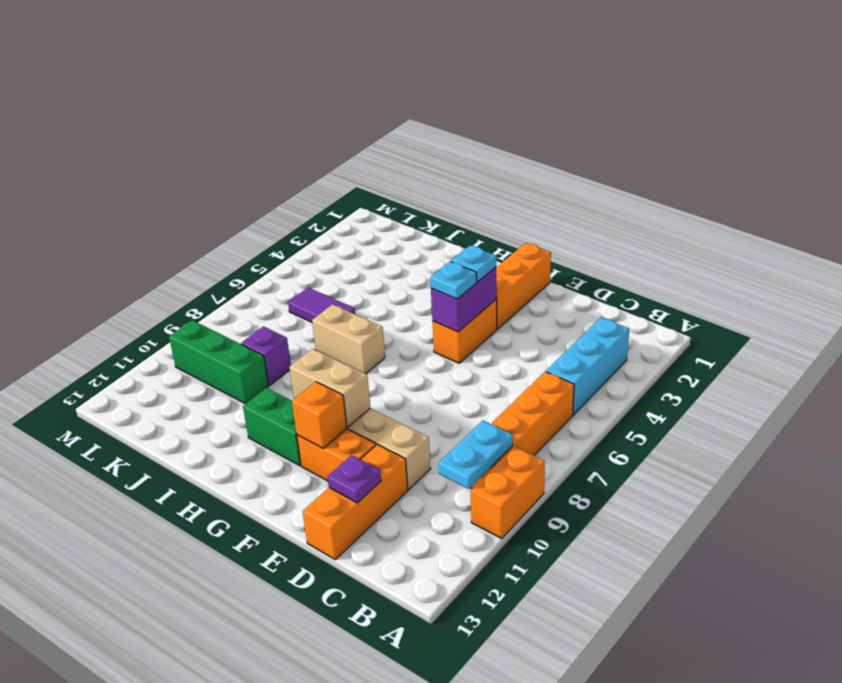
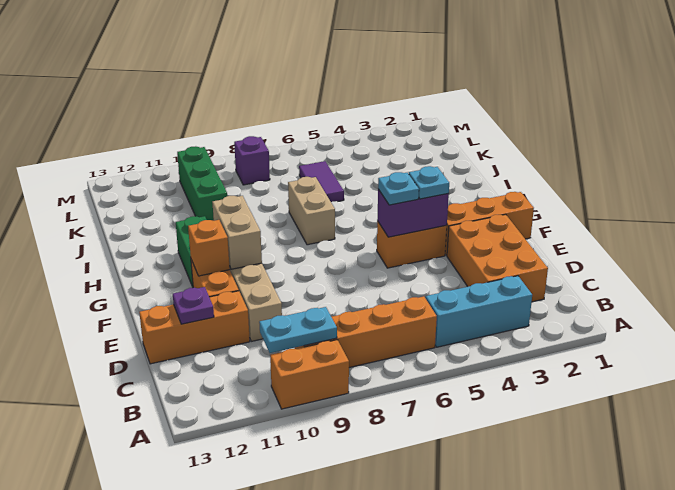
none -> orange brick C2:E3 level 1
purple brick J9 level 1 -> purple brick L8 level 1

